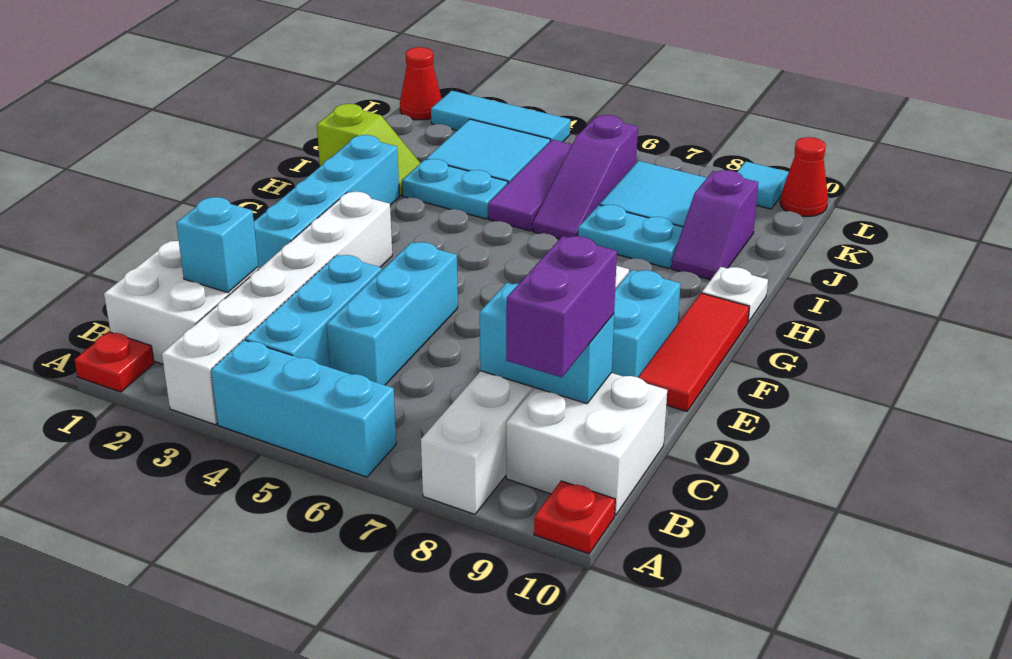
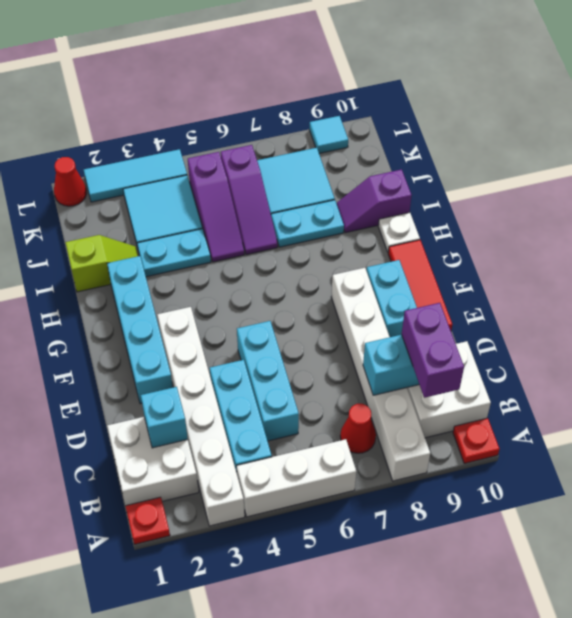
cyan brick A4:A6 level 1 -> white brick A4:A6 level 1
purple tile I5:K5 level 1 -> purple slope I5:K5 level 1 top K
purple slope I9:J9 level 1 top J -> purple slope I9:I10 level 1 top 10
red cone L10 level 1 -> red cone B7 level 1

